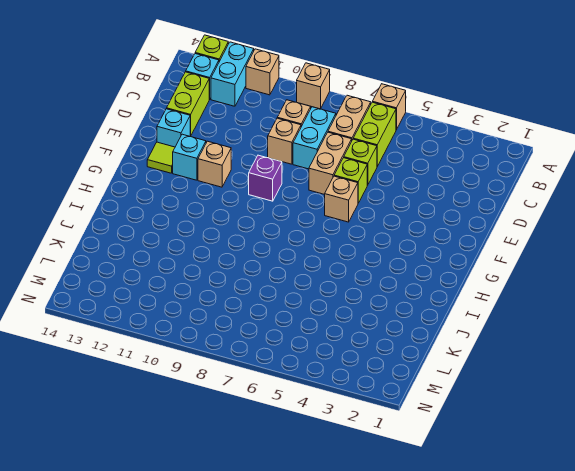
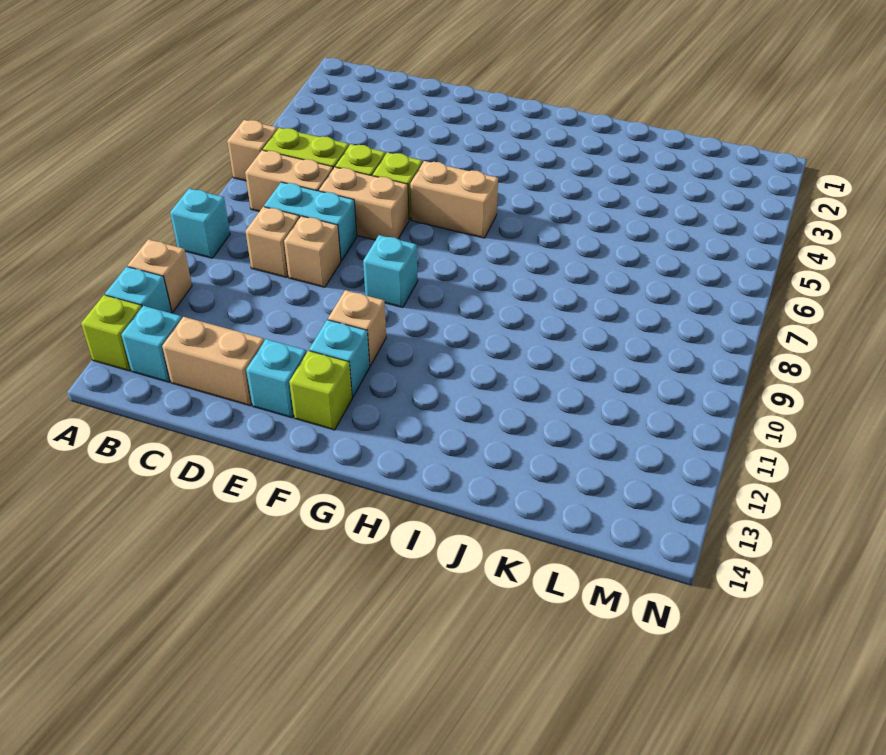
tan brick A9 level 1 -> cyan brick A9 level 1
cyan brick A12:B12 level 1 -> cyan brick A12 level 1
lime brick C13:D13 level 1 -> tan brick C13:D13 level 1
tan brick F6 level 1 -> tan brick F6:G6 level 1
purple brick F9 level 1 -> cyan brick F9 level 1
lime tile F13 level 1 -> lime brick F13 level 1

